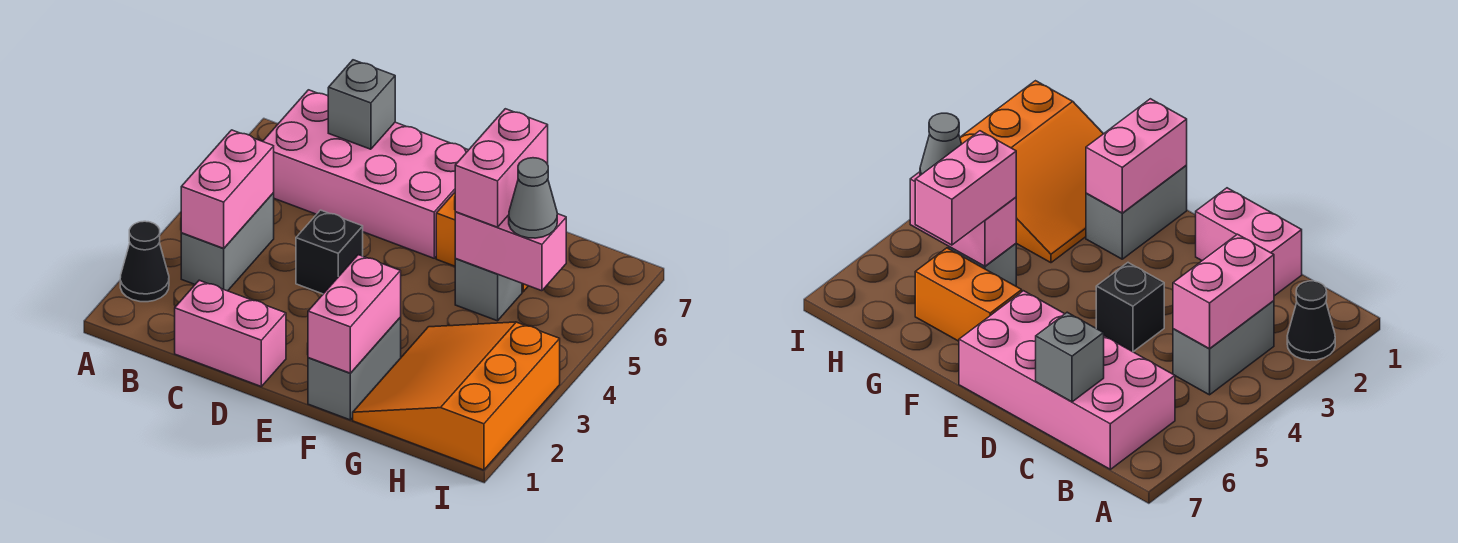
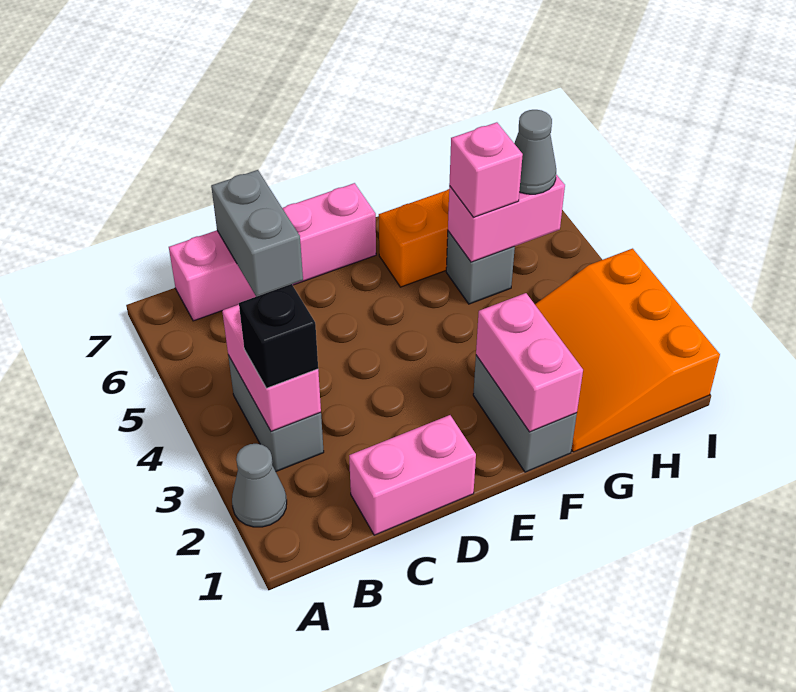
black cone A2 level 1 -> grey cone A2 level 1
pink brick B6:E7 level 1 -> pink brick B7:E7 level 1
grey brick C7 level 2 -> grey brick C6:C7 level 2
black brick D4 level 1 -> black brick B3 level 3
pink brick G5:G6 level 3 -> pink brick G5 level 3

